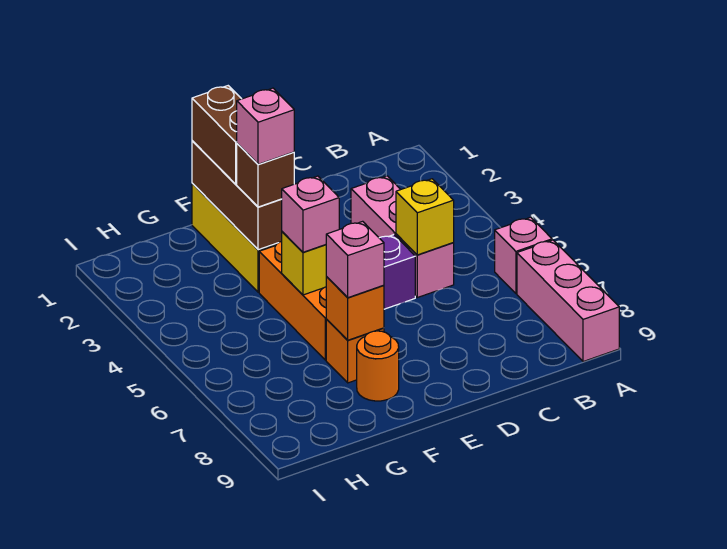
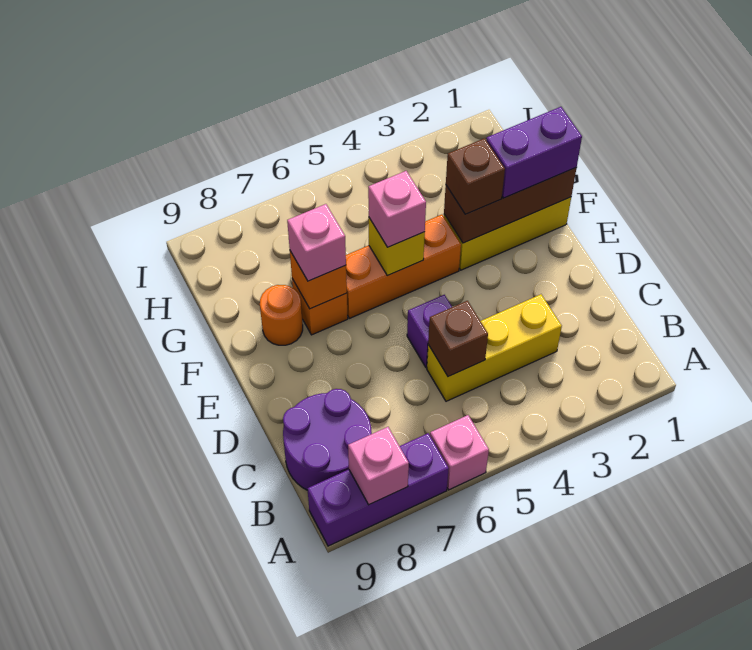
pink brick A7:A9 level 1 -> purple brick A7:A9 level 1
none -> purple round brick B8:C9 level 1
pink brick C3:C5 level 1 -> yellow brick C3:C5 level 1
yellow brick C5 level 2 -> brown brick C5 level 2
brown brick F1:F2 level 3 -> purple brick F1:F2 level 3
pink brick F3 level 4 -> pink brick A8 level 2

